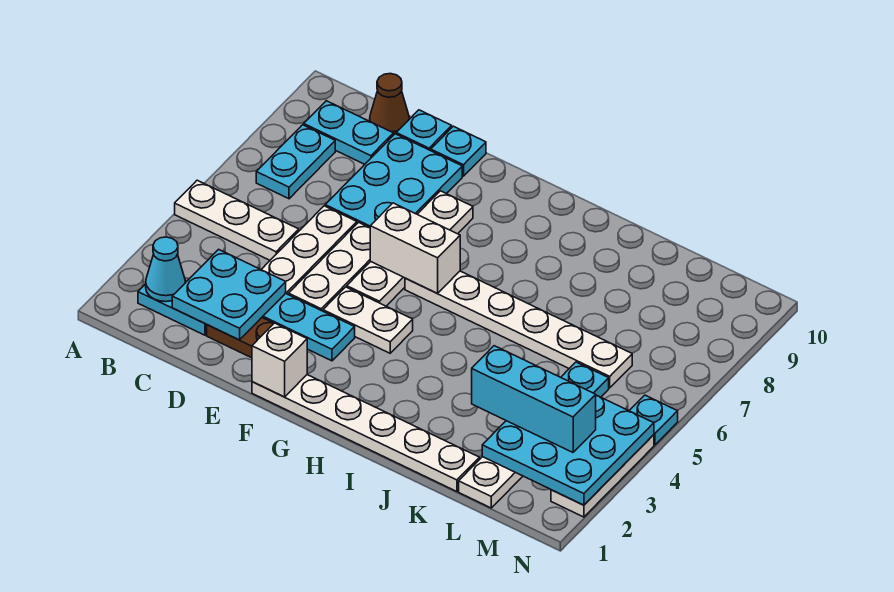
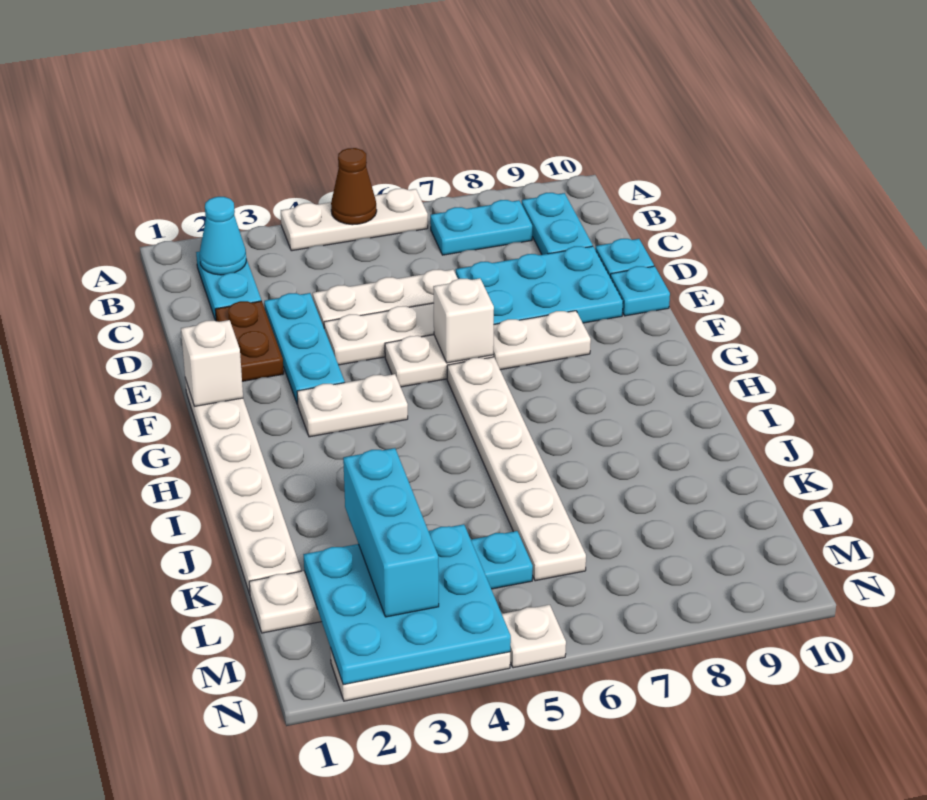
white plate A5:C5 level 1 -> white plate A4:A6 level 1
cyan plate C2:D3 level 2 -> none
brown cone C10 level 1 -> brown cone A5 level 2
white plate F4:G4 level 1 -> white plate G3:G4 level 1
white brick F6:G6 level 2 -> white brick F6 level 2
cyan plate N5 level 1 -> white plate N5 level 1

